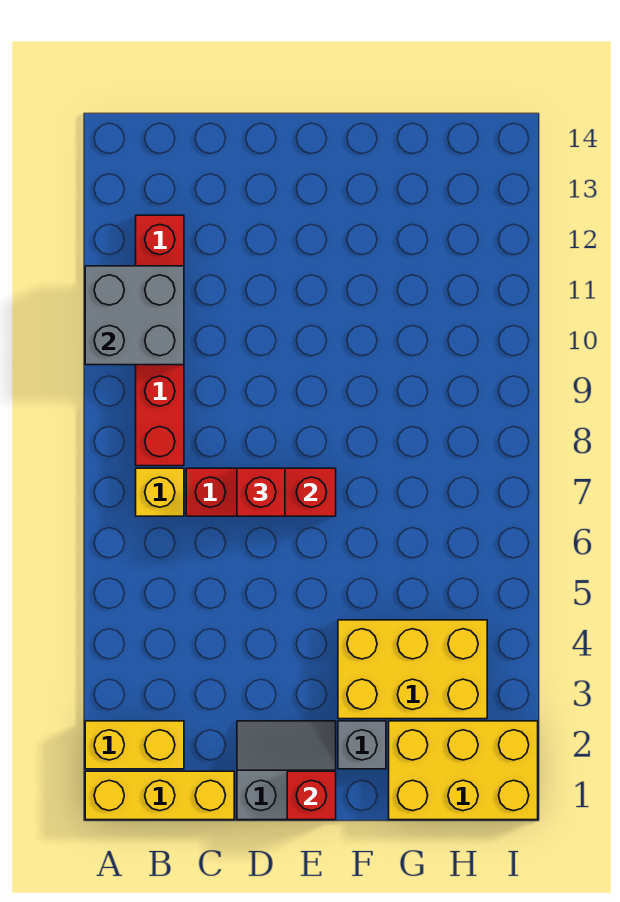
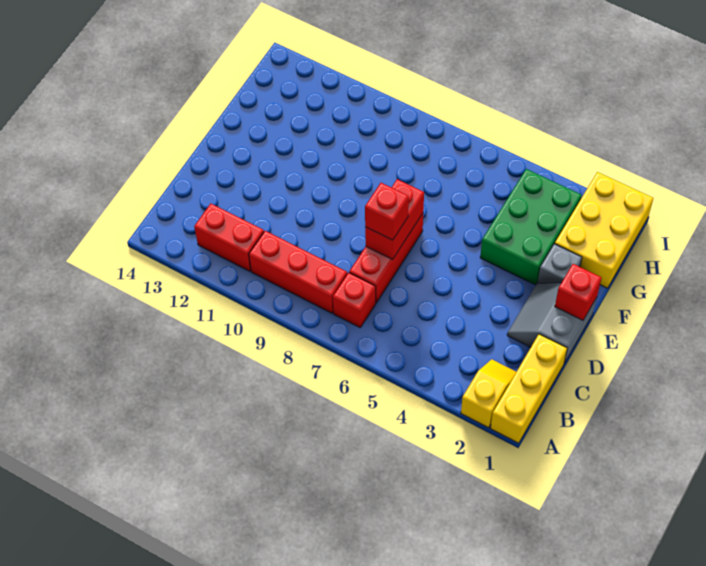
yellow brick A2:B2 level 1 -> yellow slope A2:B2 level 1 top A
grey brick A10:B11 level 2 -> none
yellow brick B7 level 1 -> red brick B7 level 1
yellow brick F3:H4 level 1 -> green brick F3:H4 level 1

